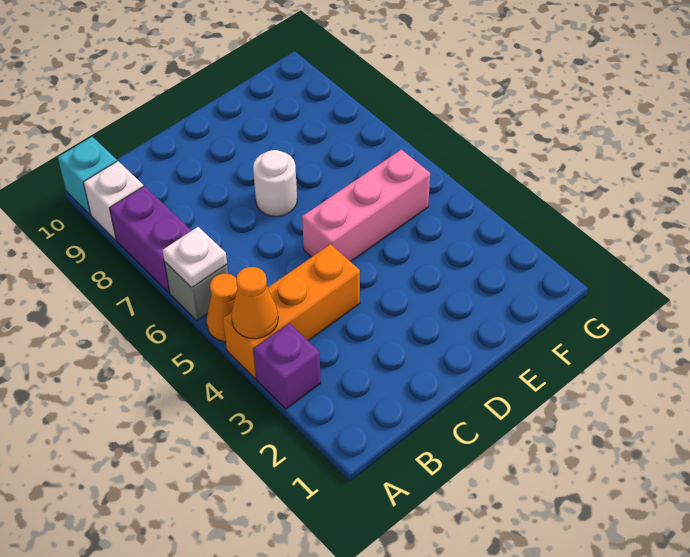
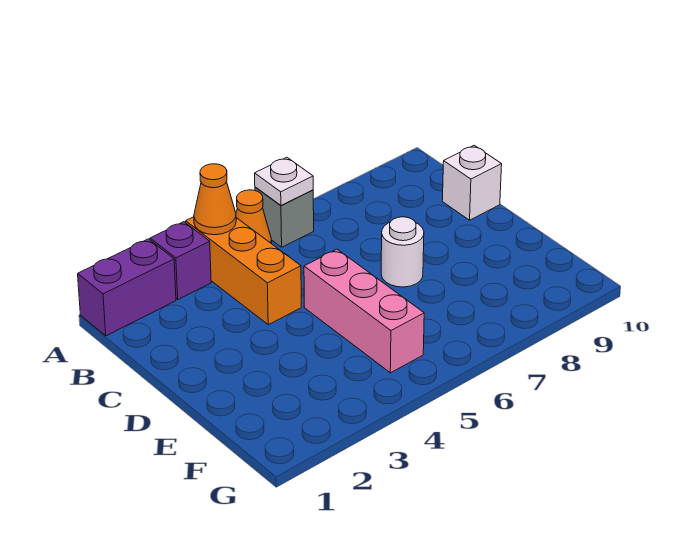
purple brick A7:A8 level 1 -> purple brick A1:A2 level 1
white brick A9 level 1 -> white brick C10 level 1
cyan brick A10 level 1 -> none

